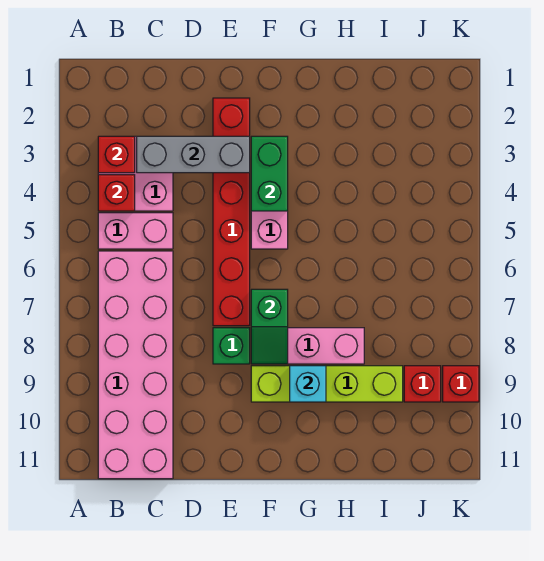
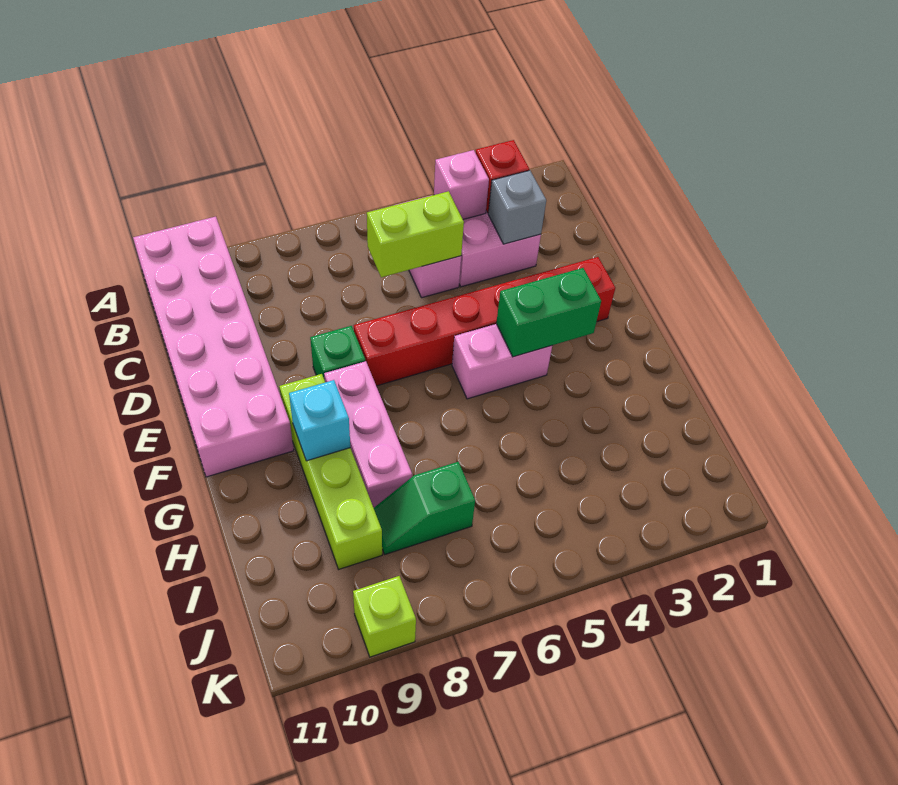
red brick B4 level 2 -> pink brick B4 level 2
pink brick B6:C11 level 1 -> pink brick A10:F11 level 1
grey brick C3:E3 level 2 -> grey brick C3 level 2
none -> lime brick C5:C6 level 2
green slope F7:F8 level 2 top 7 -> green slope I7:I8 level 1 top 7
red brick J9 level 1 -> none
red brick K9 level 1 -> lime brick K9 level 1

